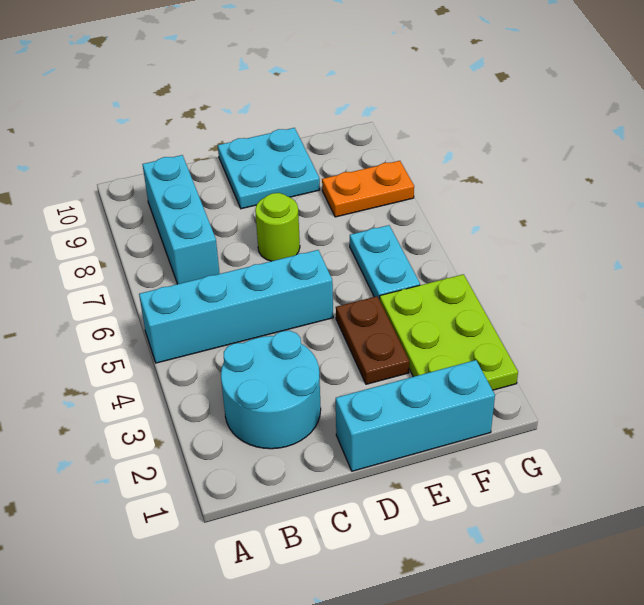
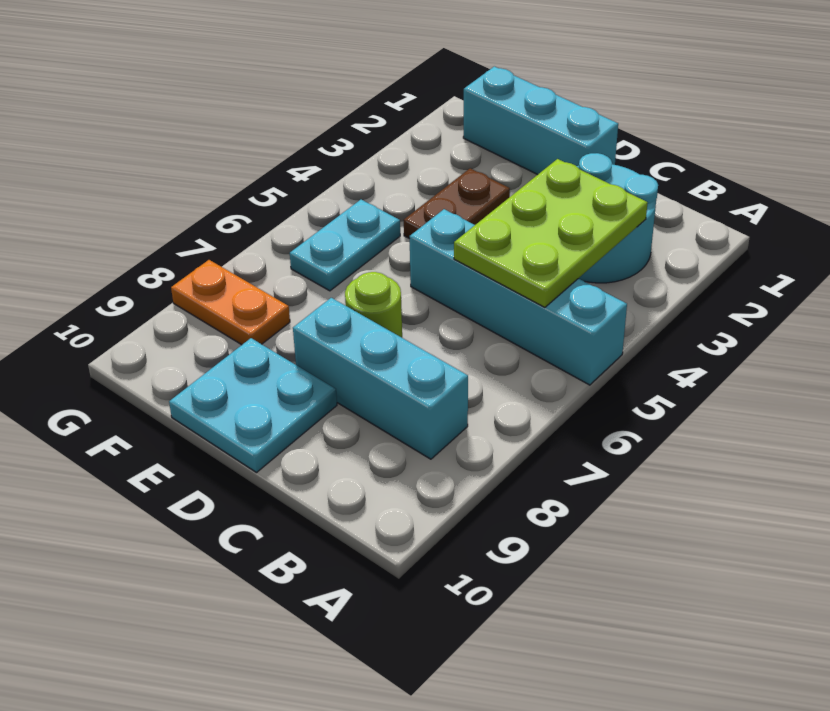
cyan brick B7:B9 level 1 -> cyan brick B8:D8 level 1
lime plate F2:G4 level 1 -> lime plate B3:C5 level 2

